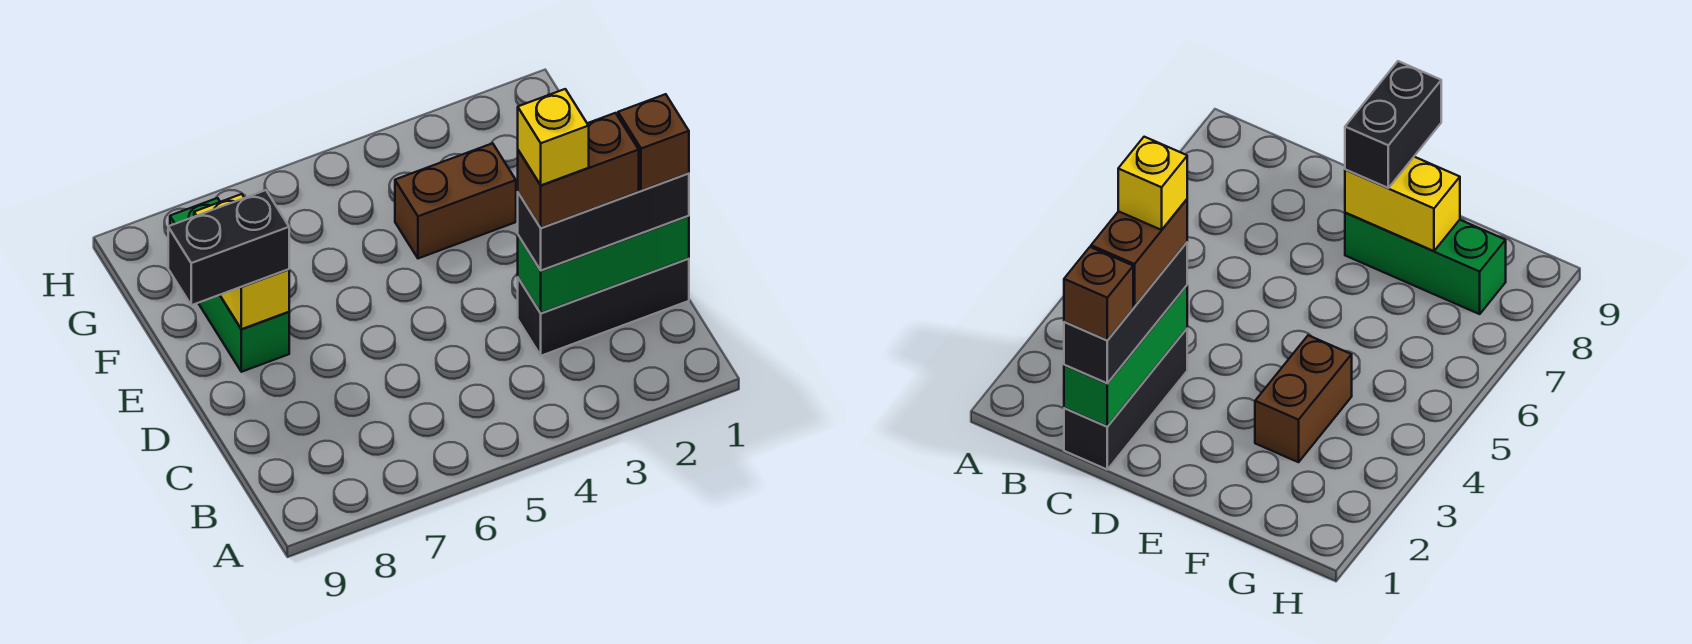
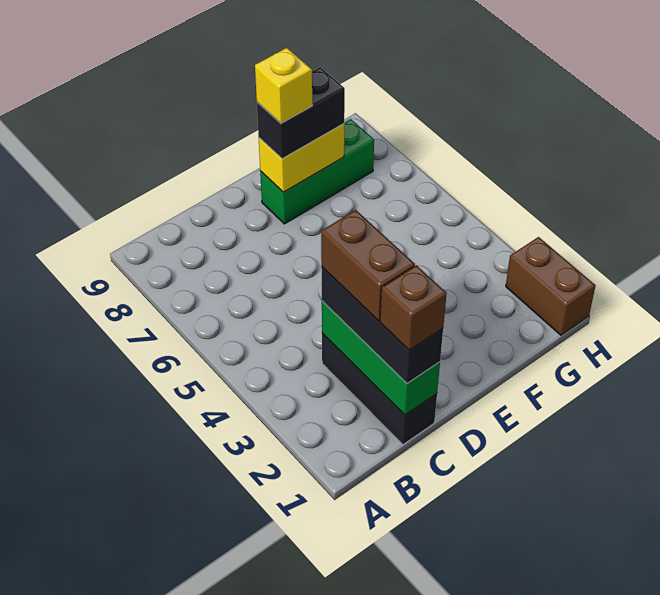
yellow brick C3 level 5 -> yellow brick E8 level 4
black brick E8:E9 level 3 -> black brick E8:F8 level 3
brown brick F3:F4 level 1 -> brown brick H1:H2 level 1

